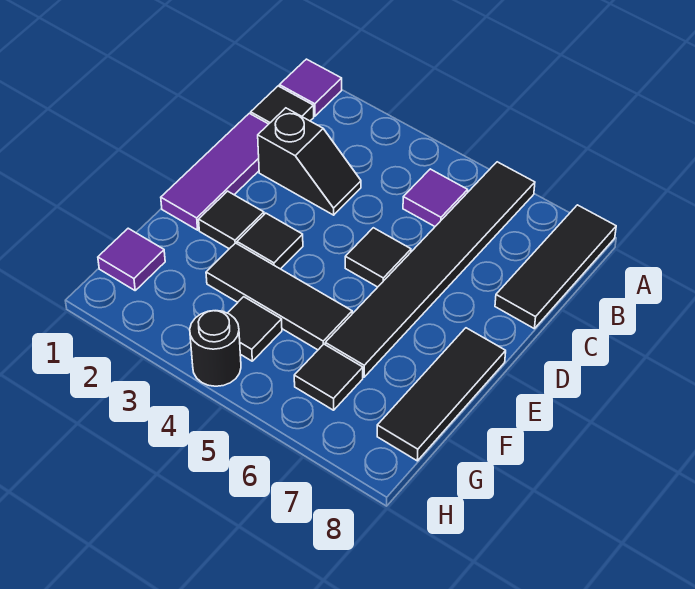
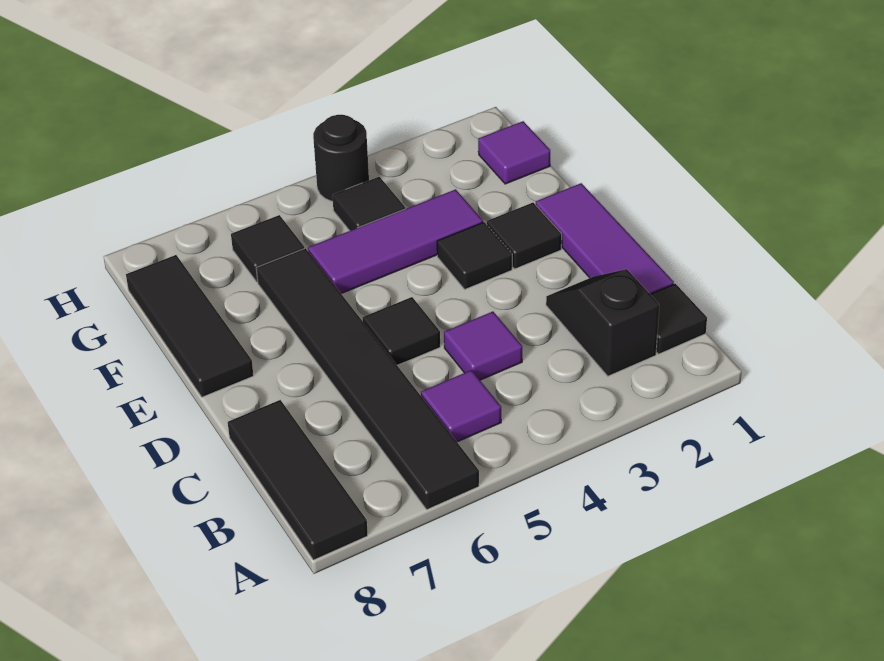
purple tile A1 level 1 -> purple tile C4 level 1
black slope C2:C3 level 1 top 2 -> black slope B2:C2 level 1 top B
black tile F3:F5 level 1 -> purple tile F3:F5 level 1

